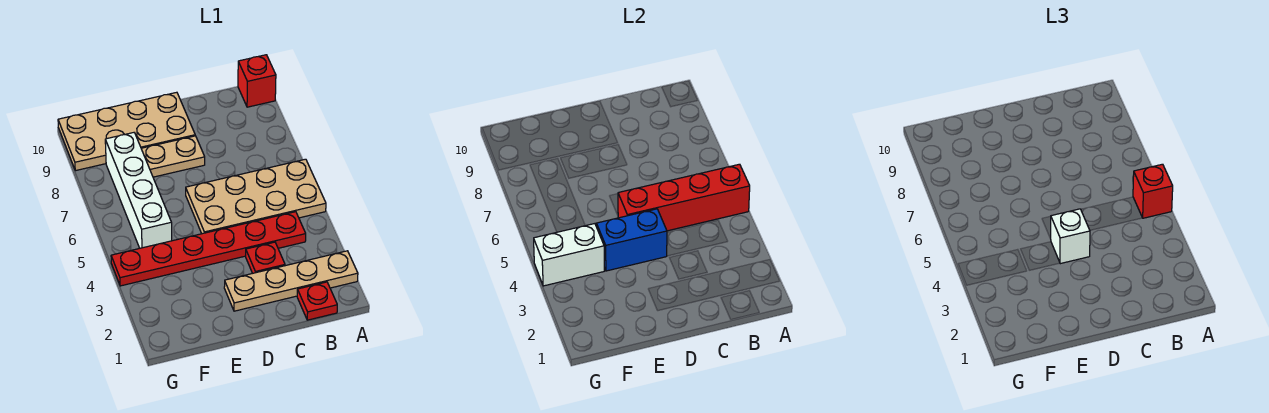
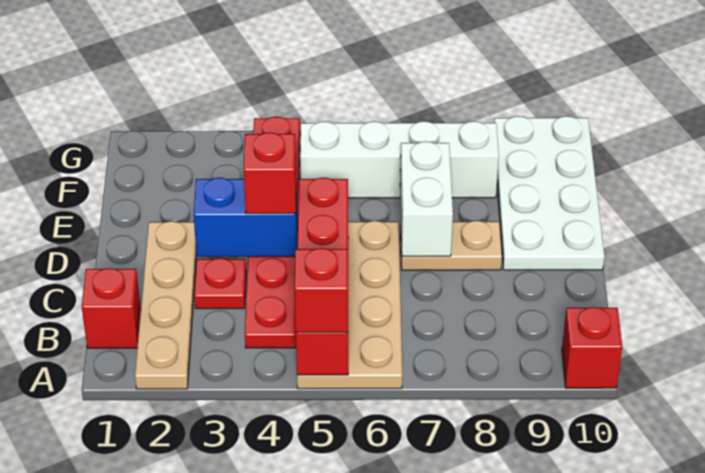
red plate B1 level 1 -> red brick B1 level 1
blue brick D4:E4 level 2 -> blue brick D3:D4 level 2
white brick D4 level 3 -> red brick D4 level 3
tan plate D8:E8 level 1 -> tan plate D7:D8 level 1
tan plate D9:G10 level 1 -> white plate D9:G10 level 1
white brick F4:G4 level 2 -> white brick D7:E7 level 2

